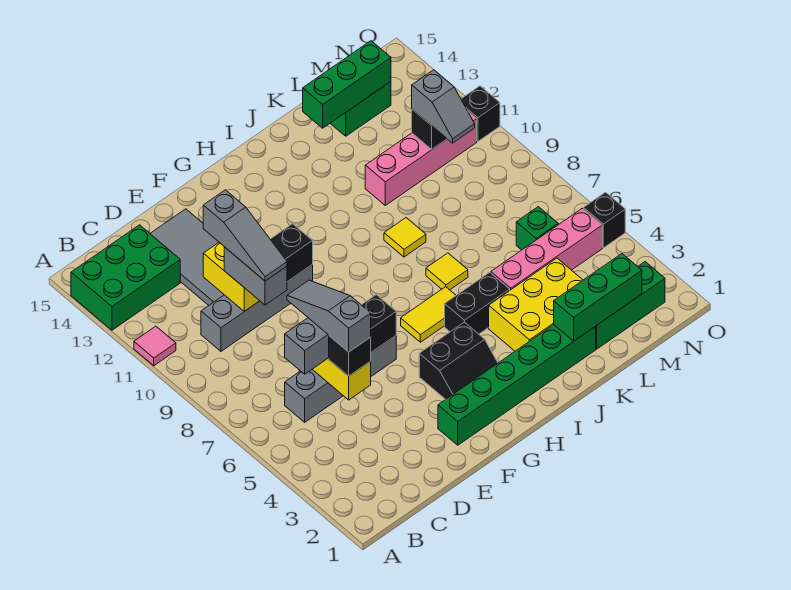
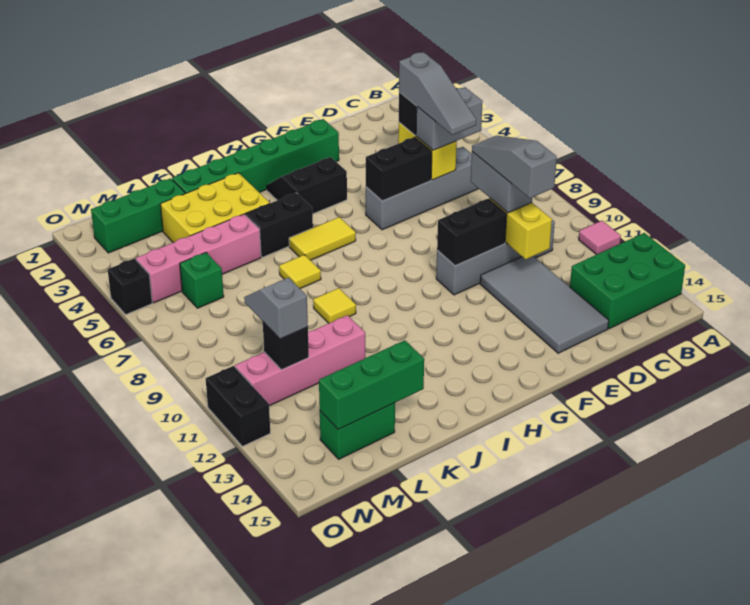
green brick K2:M2 level 2 -> none
black brick O11 level 1 -> black brick O11:O12 level 1

